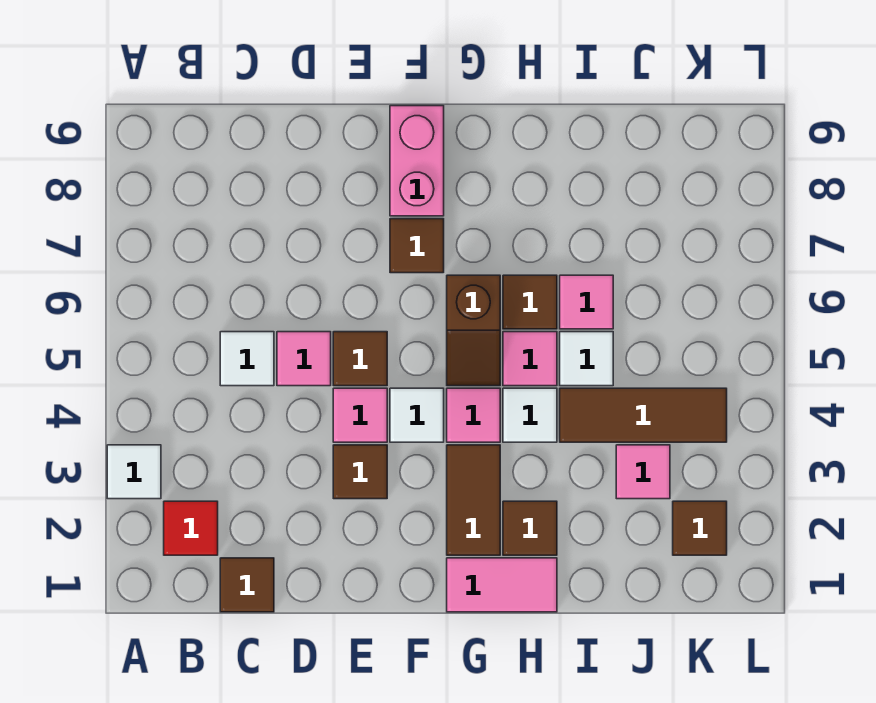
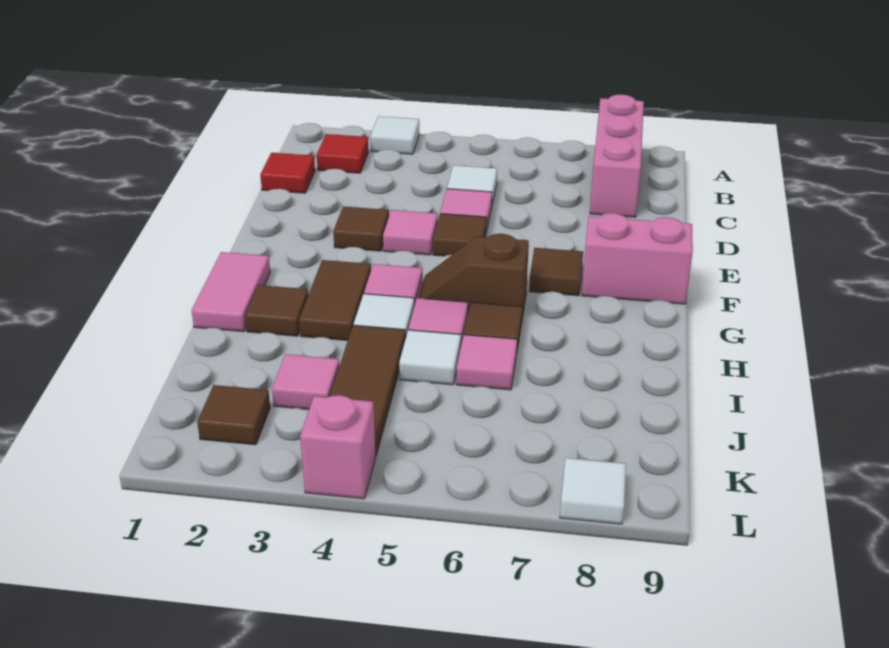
none -> pink brick A8:C8 level 1
brown tile C1 level 1 -> red tile C1 level 1
white tile F4 level 1 -> white tile L8 level 1
brown tile G2:G3 level 1 -> brown tile G3:H3 level 1
none -> pink brick L4 level 1

